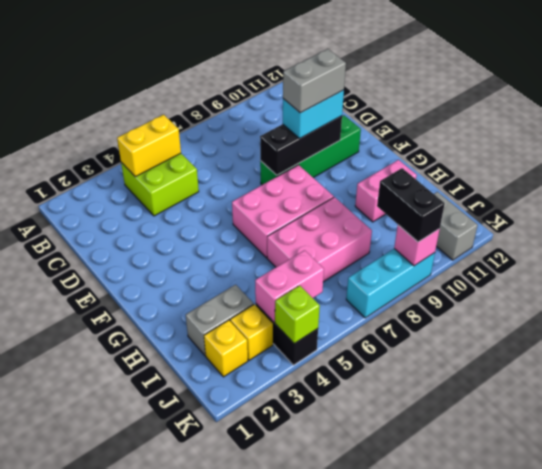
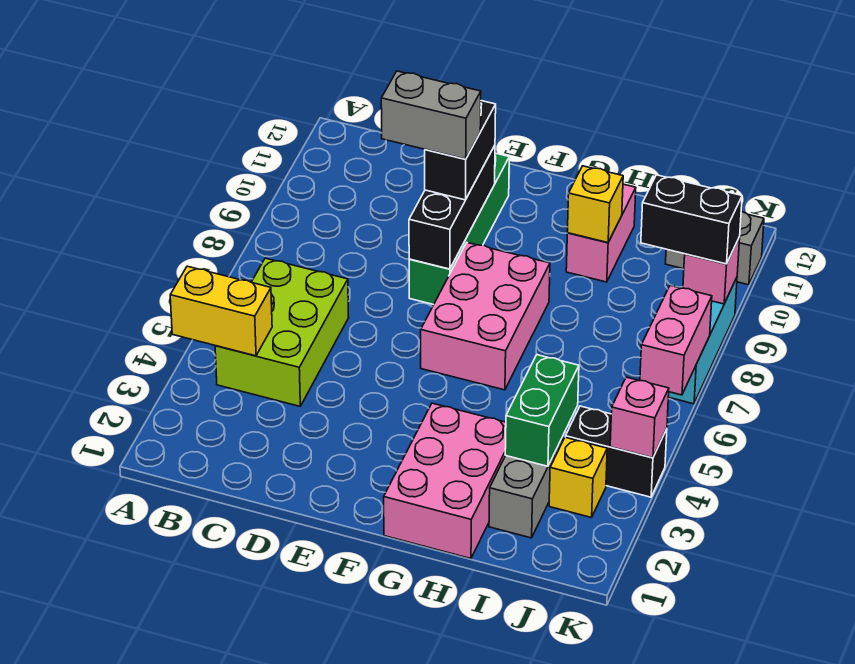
lime brick B4:C5 level 1 -> lime brick B4:C6 level 1
yellow brick B4:B5 level 2 -> yellow brick A4:B4 level 2
cyan brick E9:E10 level 3 -> black brick E9:E10 level 3
grey brick E9:E10 level 4 -> grey brick D9:E9 level 4
pink brick H6:I8 level 1 -> pink brick G1:H3 level 1
none -> green brick I3:I4 level 2
yellow brick J2 level 1 -> yellow brick H10 level 2
pink brick J4:J5 level 2 -> pink brick K6:K7 level 2
lime brick K4 level 2 -> pink brick K4 level 2

